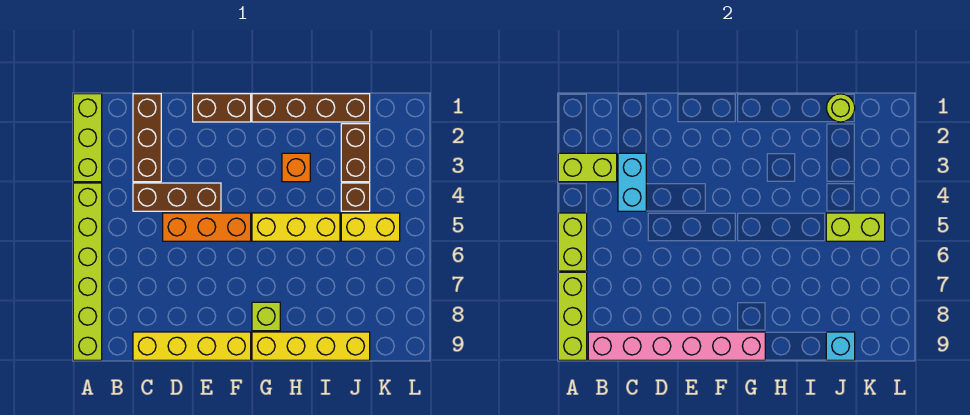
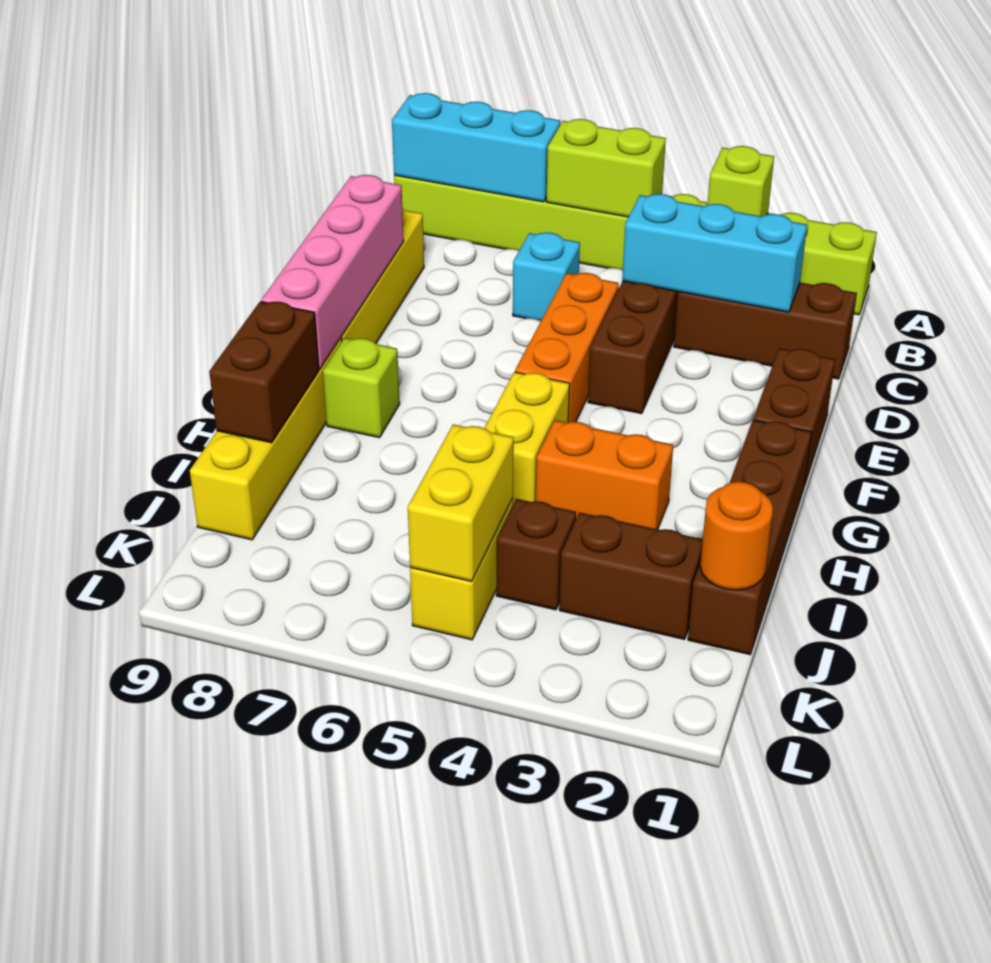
lime brick A3:B3 level 2 -> lime brick A3 level 2
lime brick A7:A9 level 2 -> cyan brick A7:A9 level 2
pink brick B9:G9 level 2 -> pink brick D9:G9 level 2
cyan brick C3:C4 level 2 -> cyan brick C2:C4 level 2
yellow brick G5:I5 level 1 -> yellow brick G5:H5 level 1
orange brick H3 level 1 -> orange brick H3:H4 level 1
none -> brown brick H9:I9 level 2
lime round brick J1 level 2 -> orange round brick J1 level 2
lime brick J5:K5 level 2 -> yellow brick J5:K5 level 2
cyan brick J9 level 2 -> cyan brick C6 level 1

